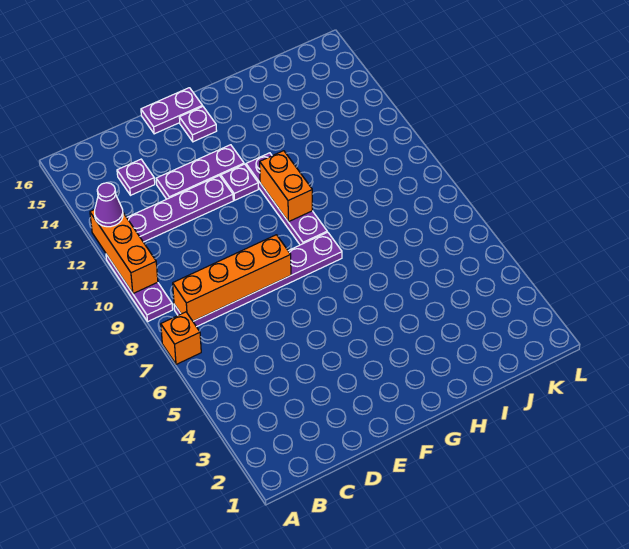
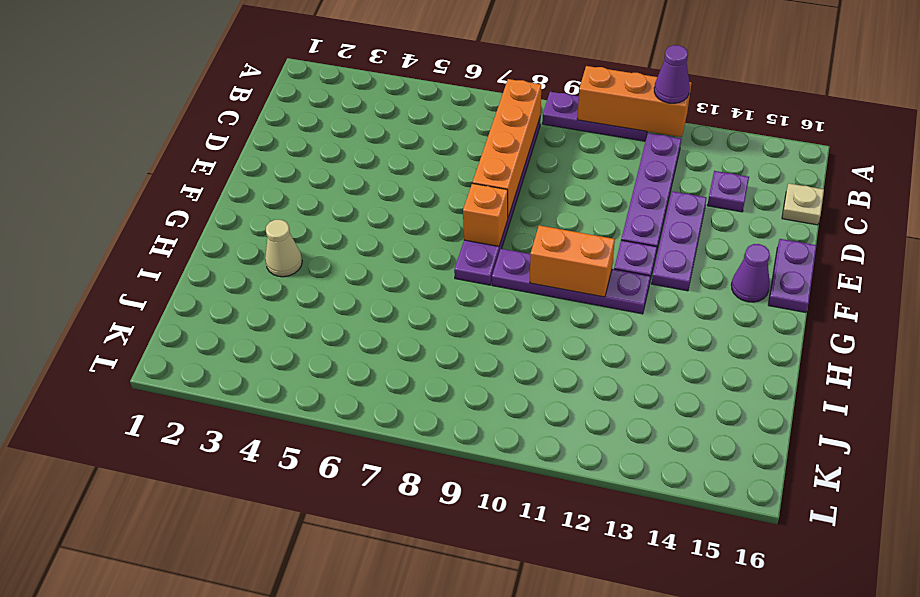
orange brick A7 level 1 -> orange brick F8 level 2
none -> tan plate C16 level 1
purple plate F15 level 1 -> purple cone F15 level 1
none -> tan cone H3 level 1

